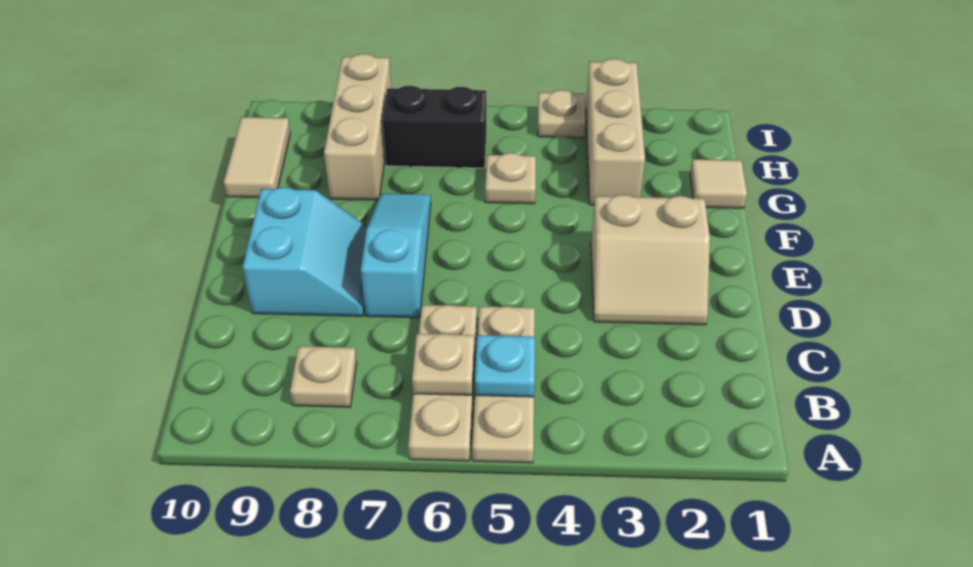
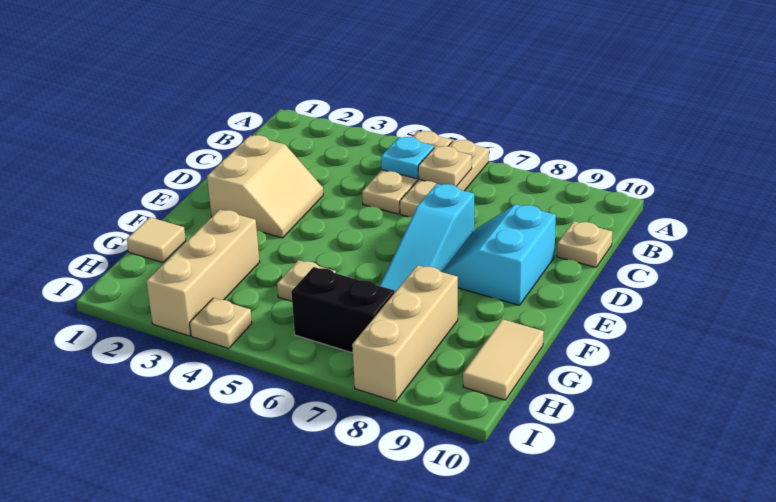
tan plate B8 level 1 -> tan plate C10 level 1
tan slope D2:E3 level 1 top E -> tan slope D2:E3 level 1 top 2

